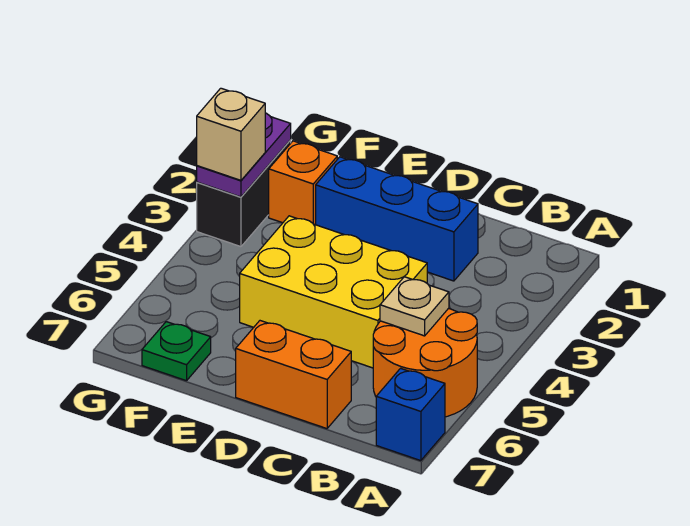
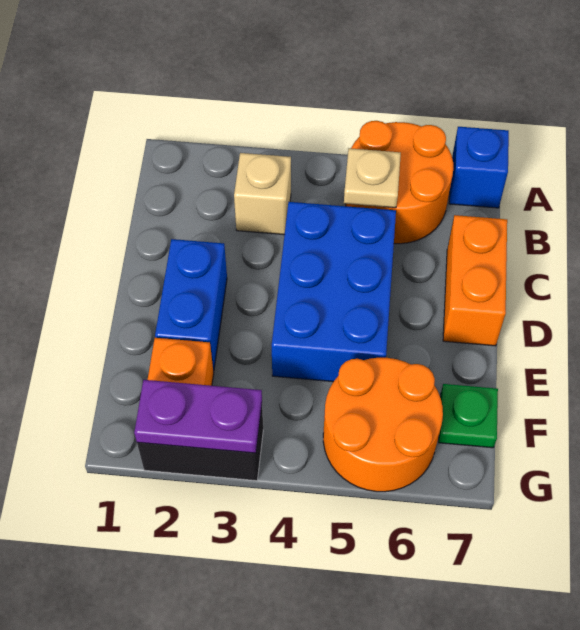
blue brick C2:E2 level 1 -> blue brick D2:E2 level 1
yellow brick C4:E5 level 1 -> blue brick C4:E5 level 1
none -> orange round brick F5:G6 level 1
tan brick G3 level 3 -> tan brick B3 level 1

